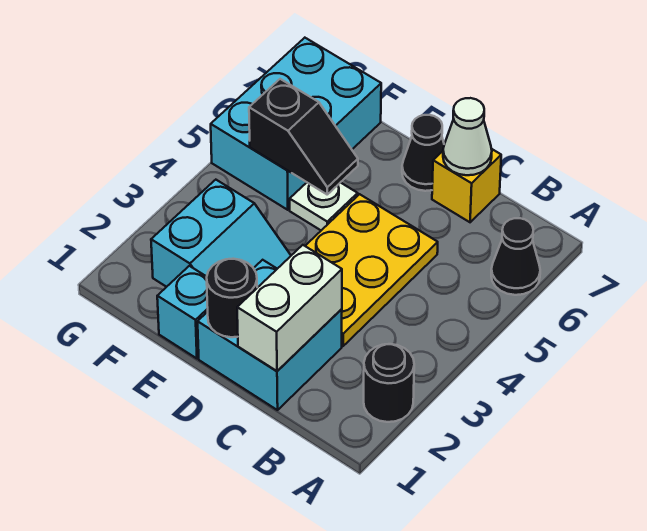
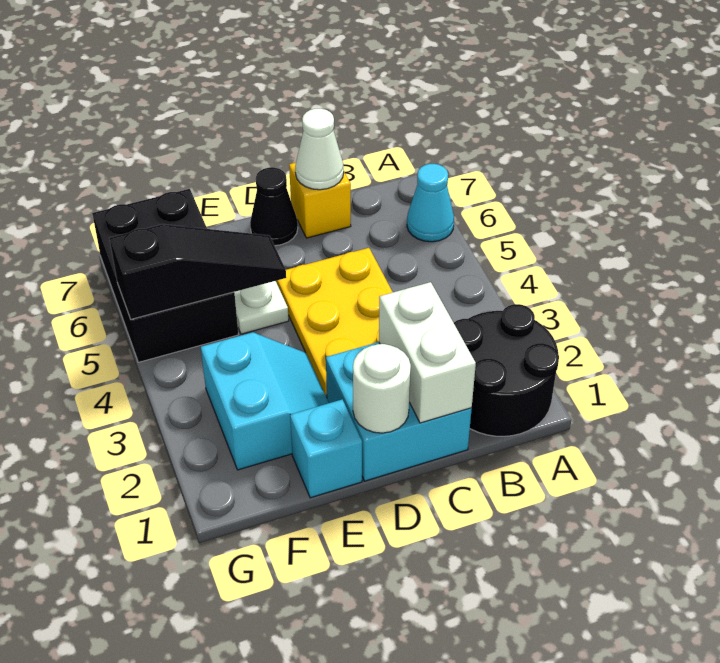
black round brick A2 level 1 -> black round brick A1:B2 level 1
black cone A6 level 1 -> cyan cone A6 level 1
black round brick D1 level 2 -> white round brick D1 level 2
black slope E5:F5 level 2 top F -> black slope E5:G5 level 2 top G
cyan brick F5:G7 level 1 -> black brick F5:G7 level 1

